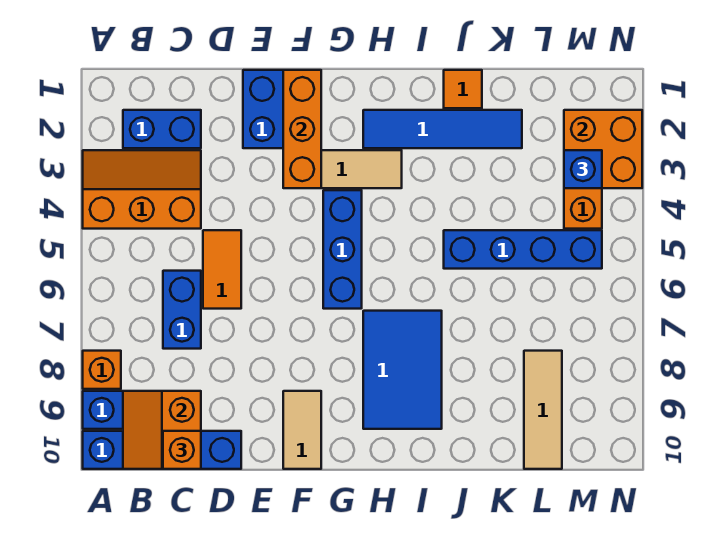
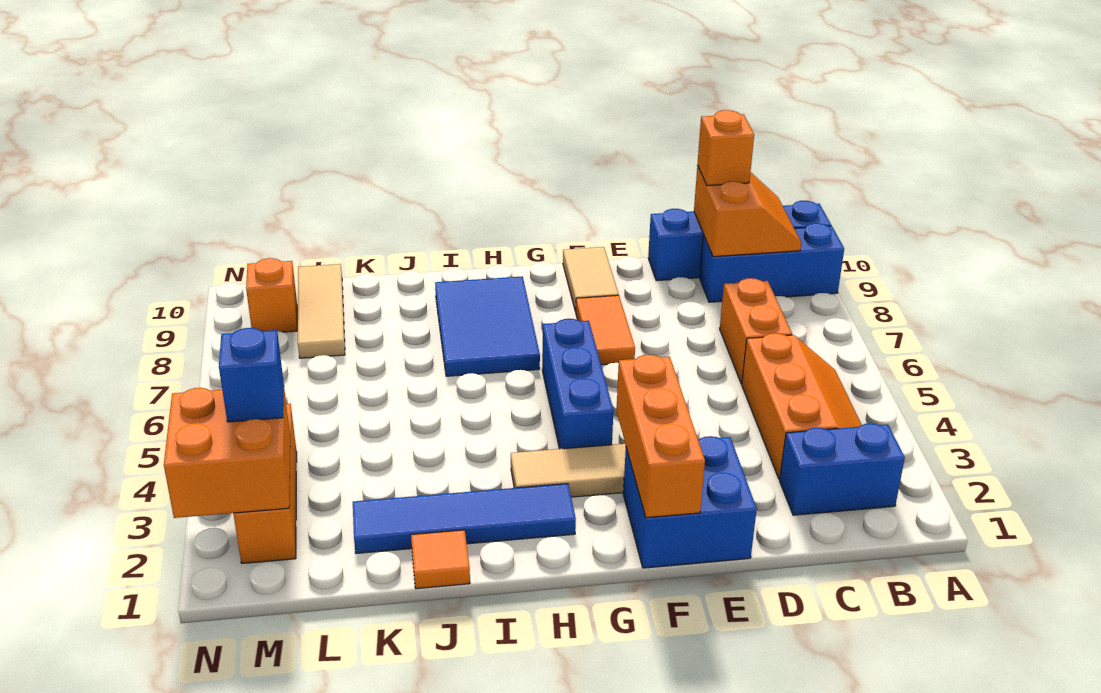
orange slope A3:C4 level 1 top 4 -> orange slope B3:C5 level 1 top C
orange brick A8 level 1 -> orange brick M9 level 1
blue brick C6:C7 level 1 -> orange brick C6:C7 level 1
orange tile D5:D6 level 1 -> orange tile F7:F8 level 1
blue brick J5:M5 level 1 -> none

